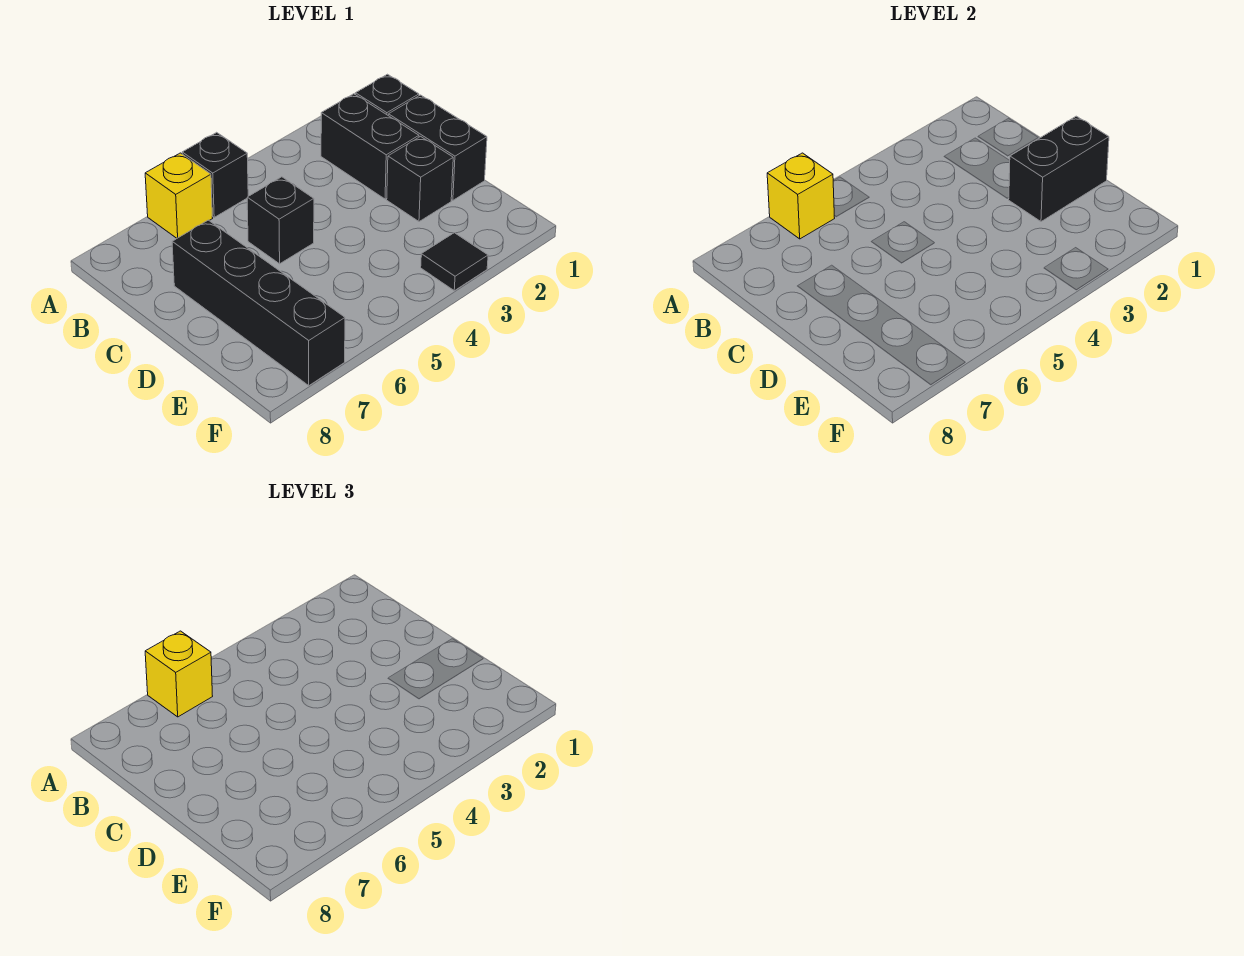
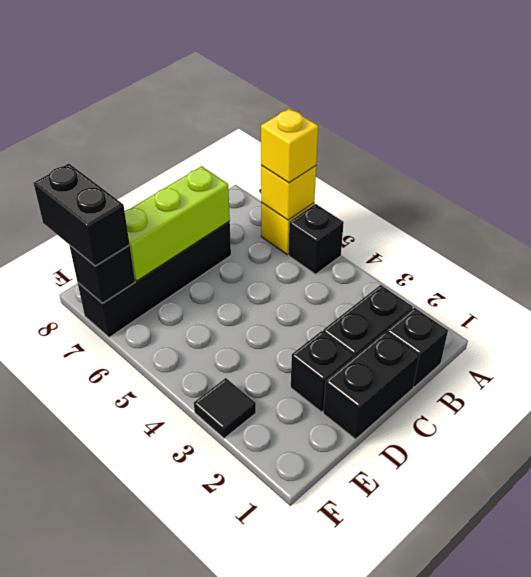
black brick C5 level 1 -> black brick F7 level 2
none -> lime brick C7:E7 level 2
black brick D1:D2 level 2 -> black brick F7:F8 level 3

